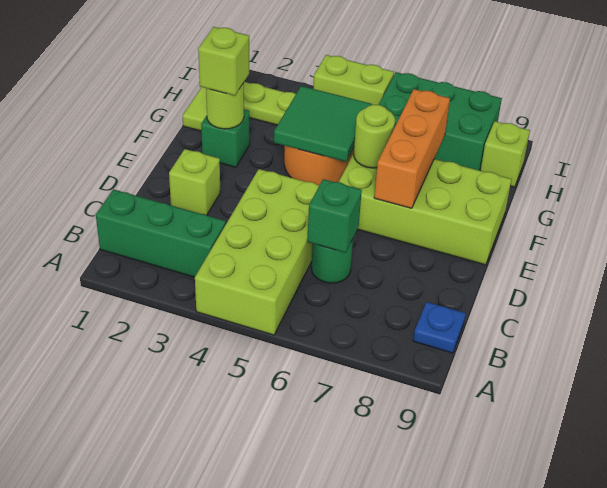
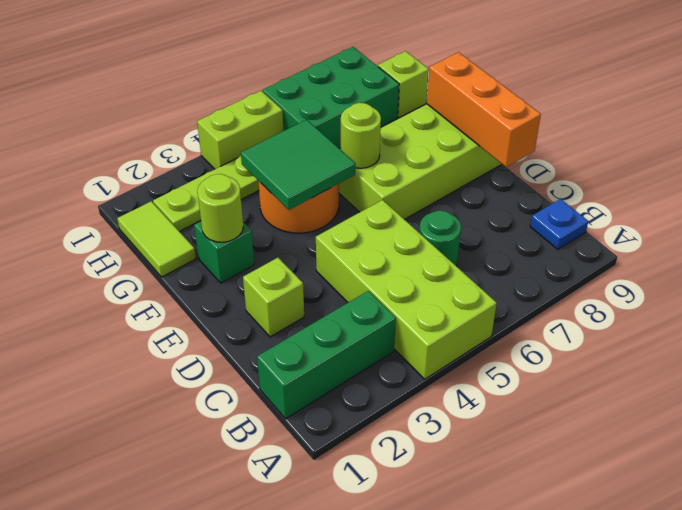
green brick C6 level 2 -> none
orange brick E7:G7 level 2 -> orange brick D9:F9 level 2
lime brick F2 level 3 -> none

